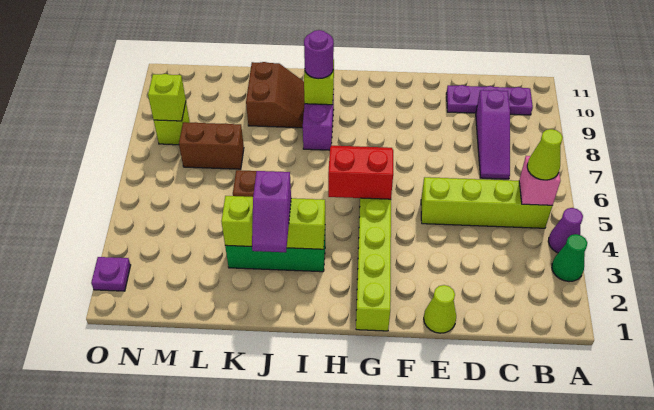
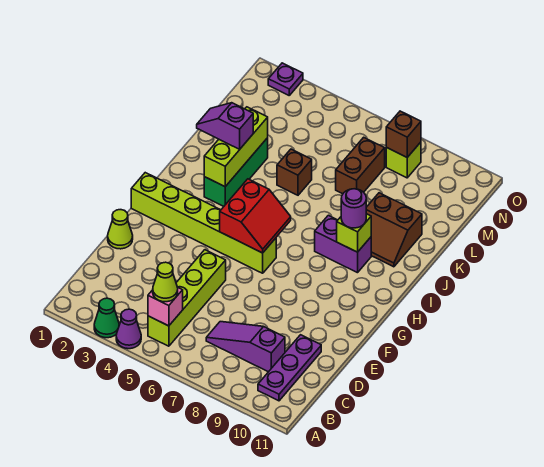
lime brick N8 level 2 -> brown brick N8 level 2

